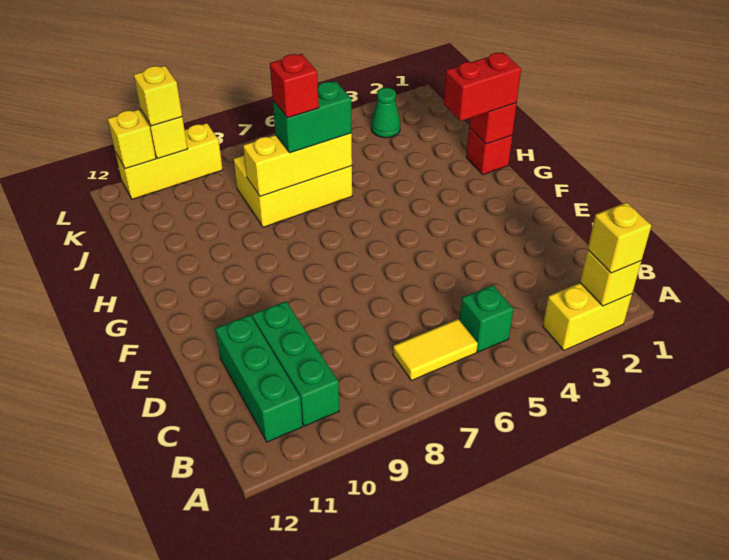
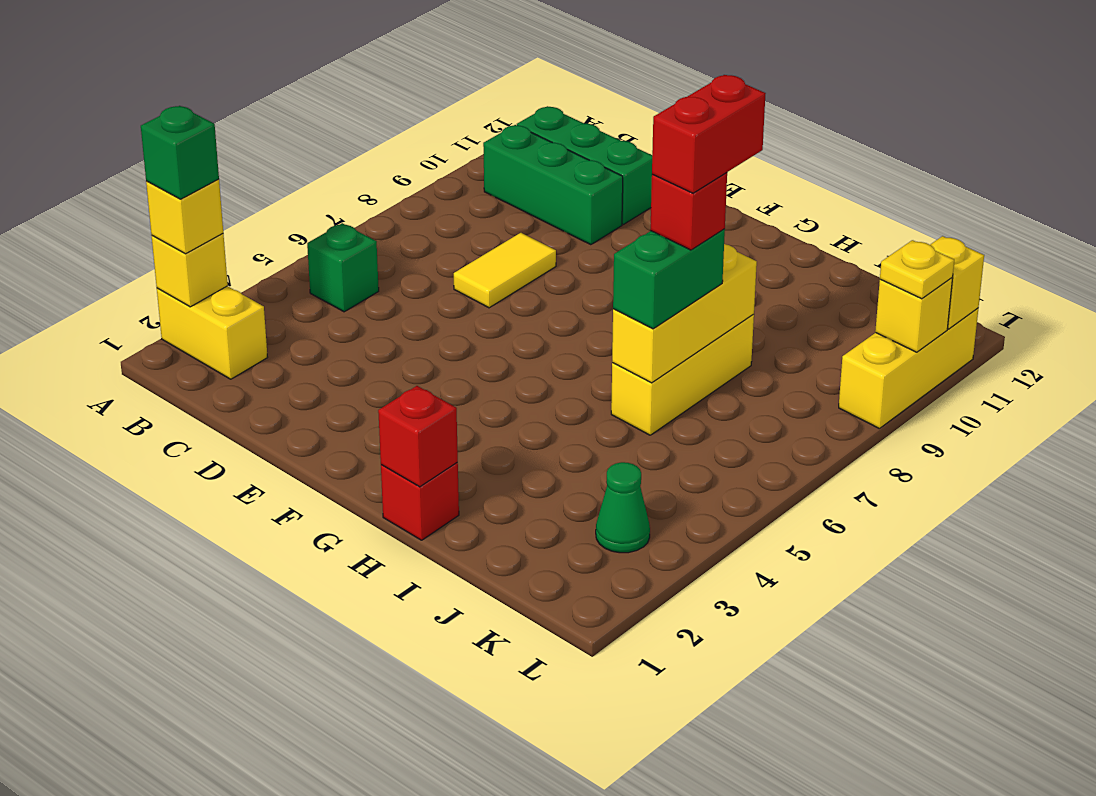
yellow brick A2:A3 level 1 -> yellow brick A2:B2 level 1
none -> green brick A2 level 4
yellow tile B6:B7 level 1 -> yellow tile D7:D8 level 1
red brick H1:H2 level 3 -> red brick I7:I8 level 5
yellow brick I6:J8 level 1 -> yellow brick I6:I8 level 1
yellow brick L10 level 3 -> yellow plate L10 level 3

